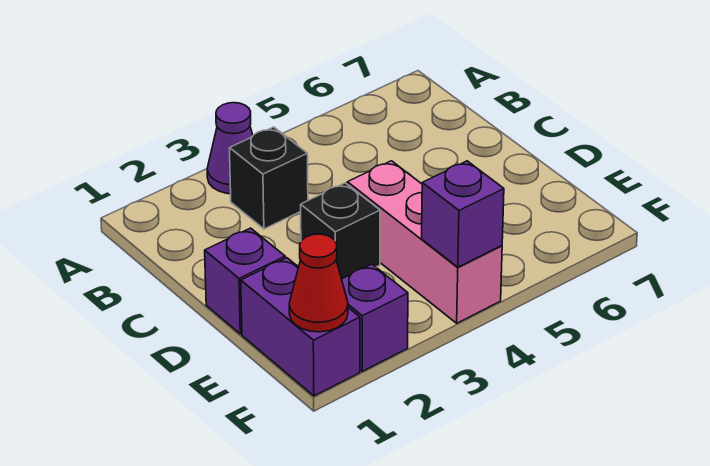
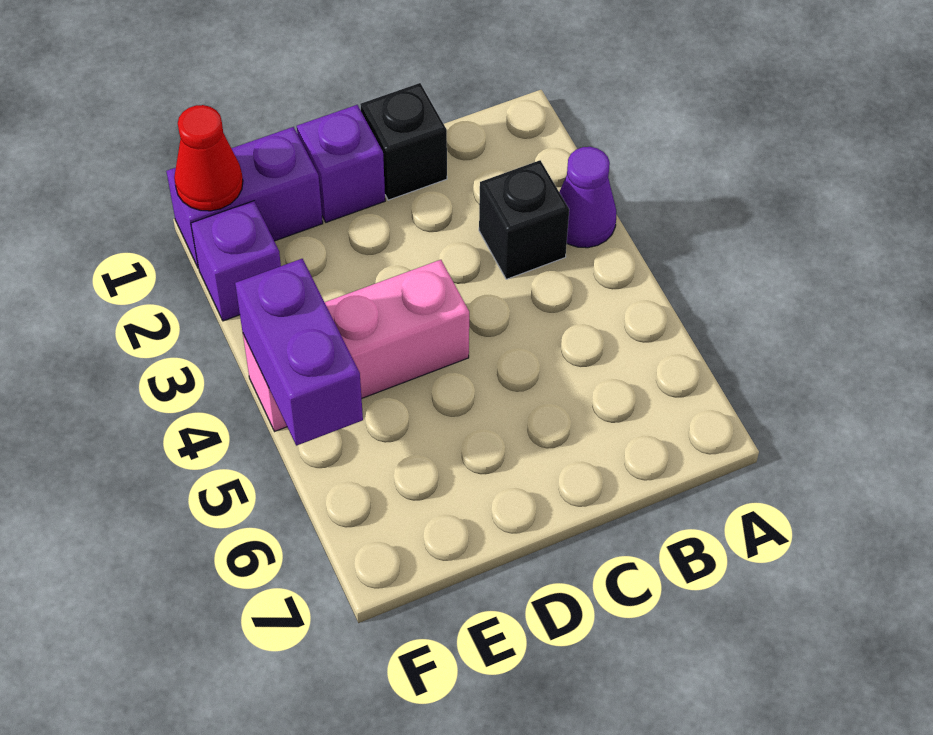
black brick D3 level 1 -> black brick C1 level 1
purple brick F4 level 2 -> purple brick F4:F5 level 2

